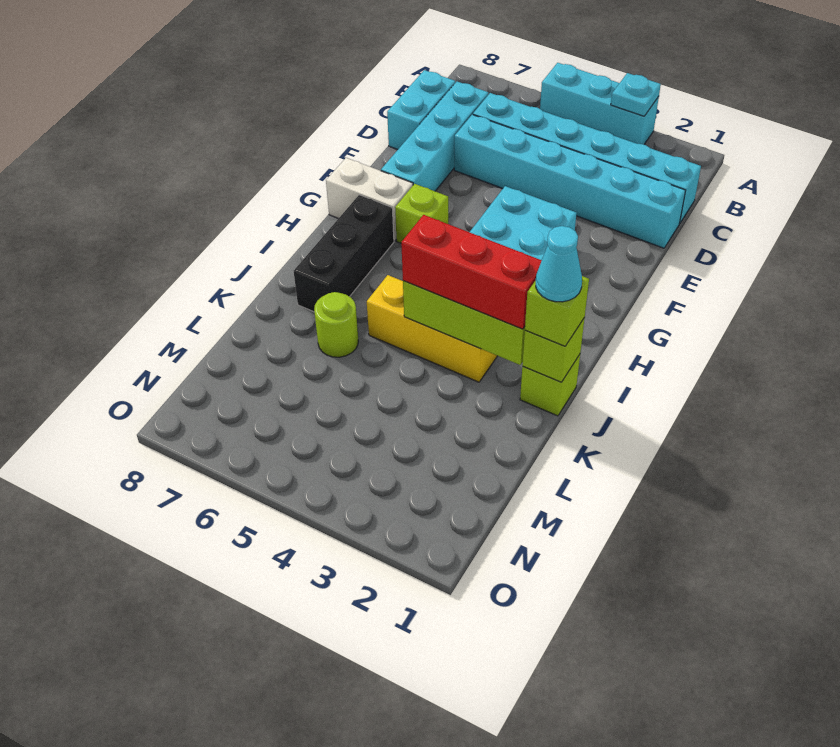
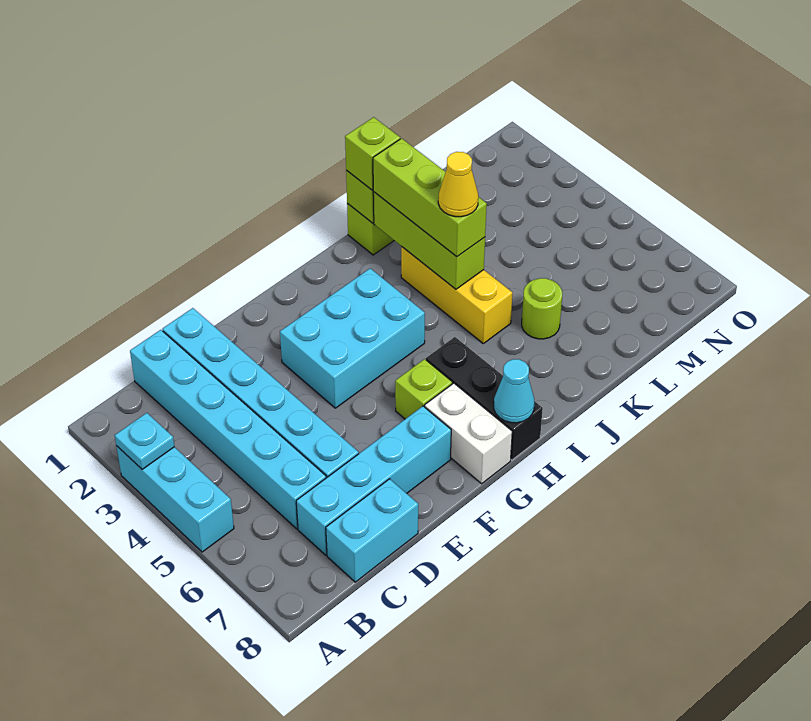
black brick H7:J7 level 1 -> black brick H6:H8 level 1
cyan cone J1 level 4 -> cyan cone H8 level 2
red brick J2:J4 level 3 -> lime brick J2:J4 level 3
none -> yellow cone J4 level 4

